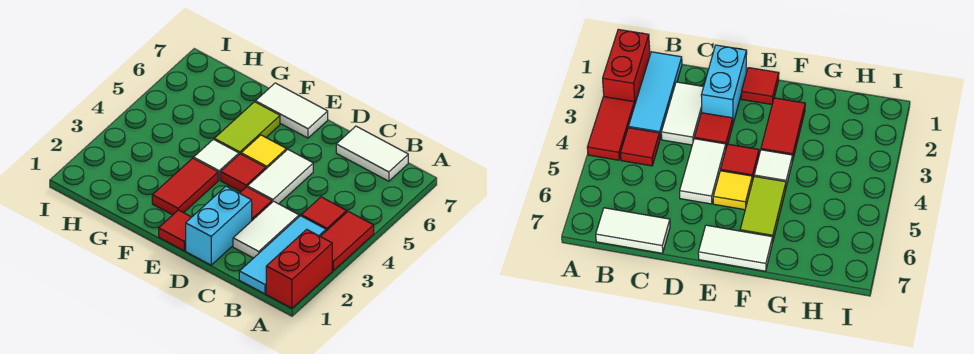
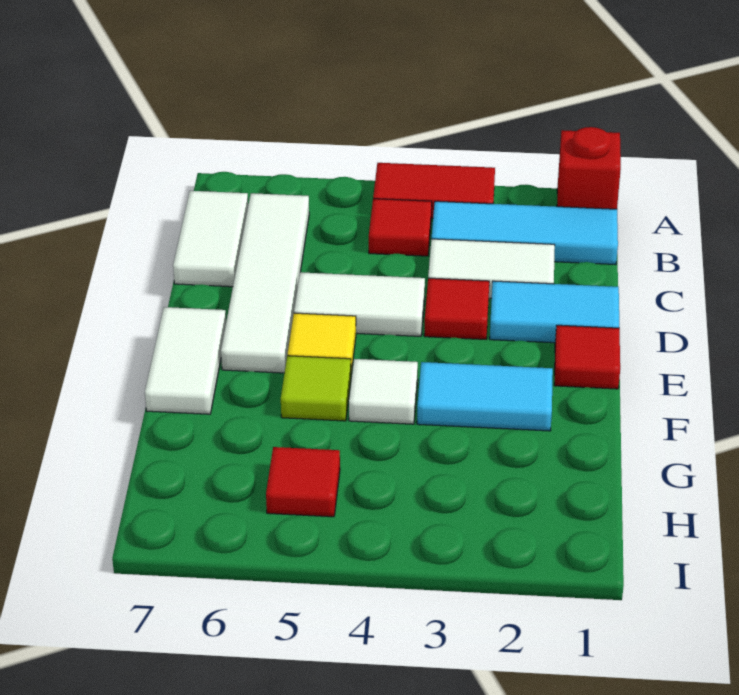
red brick A1:A2 level 1 -> red brick A1 level 1
none -> white tile B6:E6 level 1
cyan brick D1:D2 level 1 -> cyan tile D1:D2 level 1
red tile E4 level 1 -> red tile H5 level 1
red tile F2:F3 level 1 -> cyan tile F2:F3 level 1
lime tile F5:F6 level 1 -> lime tile F5 level 1

